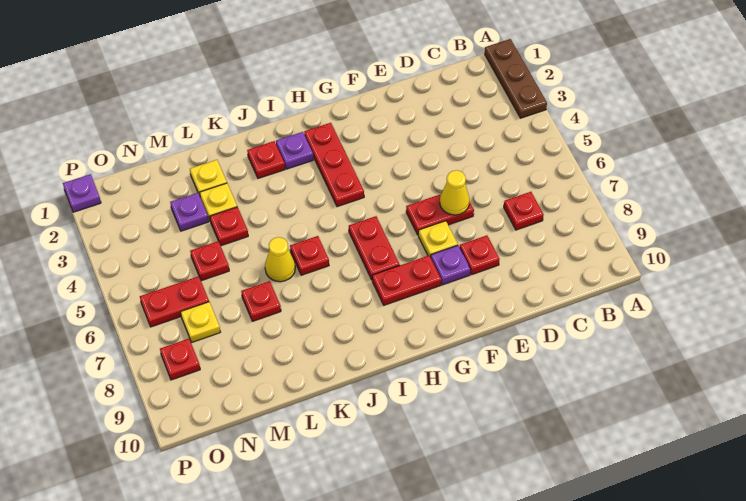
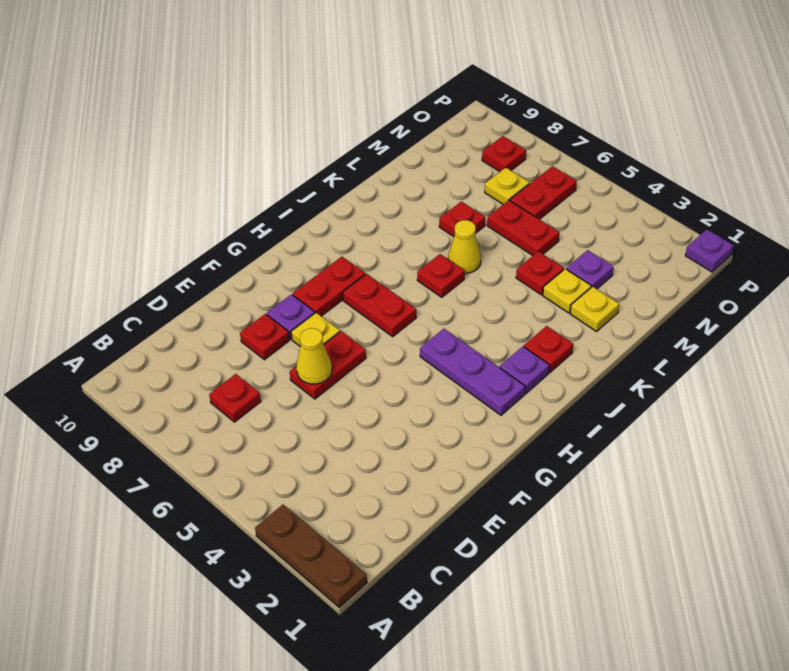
red plate H2:H4 level 1 -> purple plate H2:H4 level 1
red plate M5 level 1 -> red plate M5:M6 level 1

